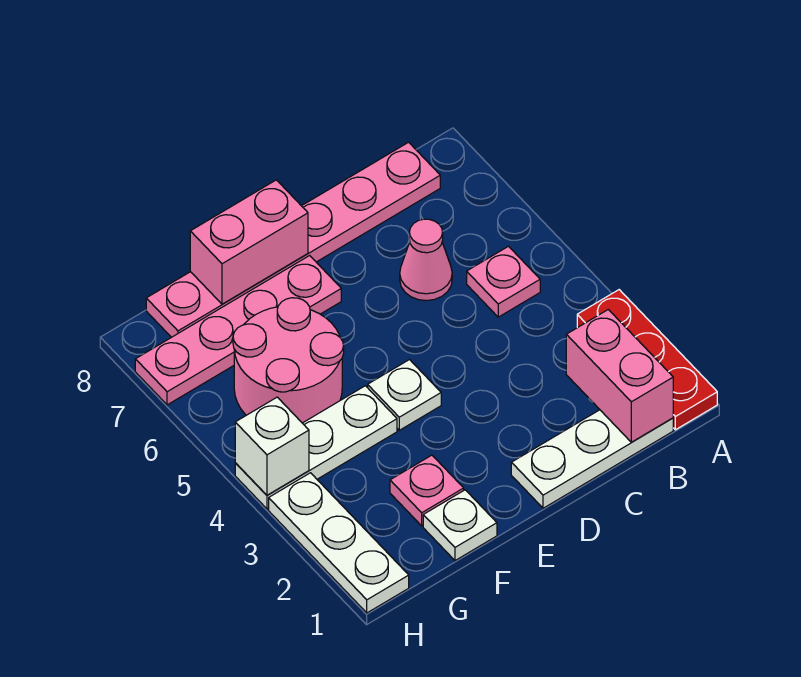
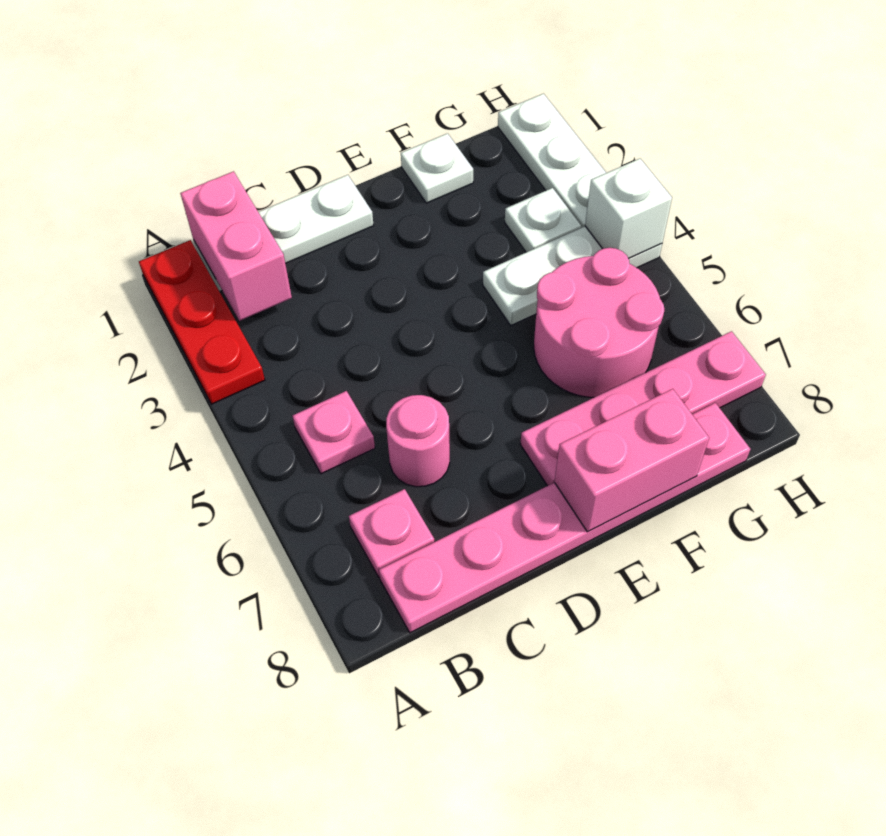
pink cone C6 level 1 -> pink round brick C6 level 1
white plate E4 level 1 -> white plate G3 level 1
pink plate F2 level 1 -> pink plate B7 level 1

